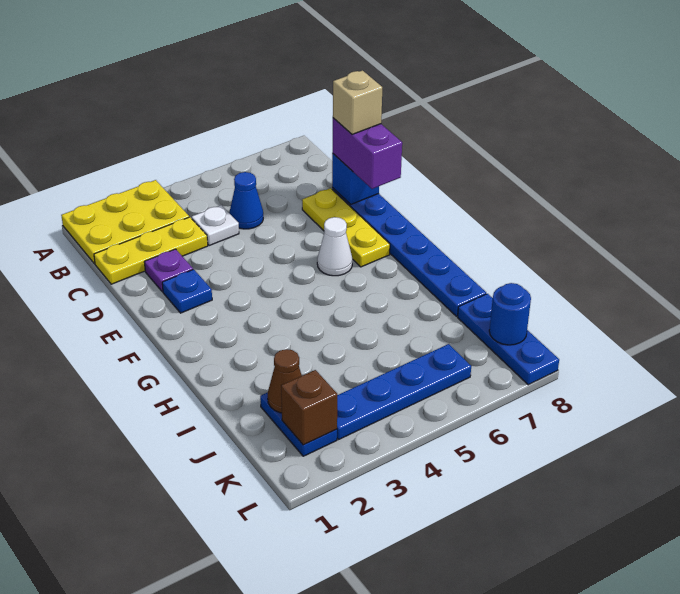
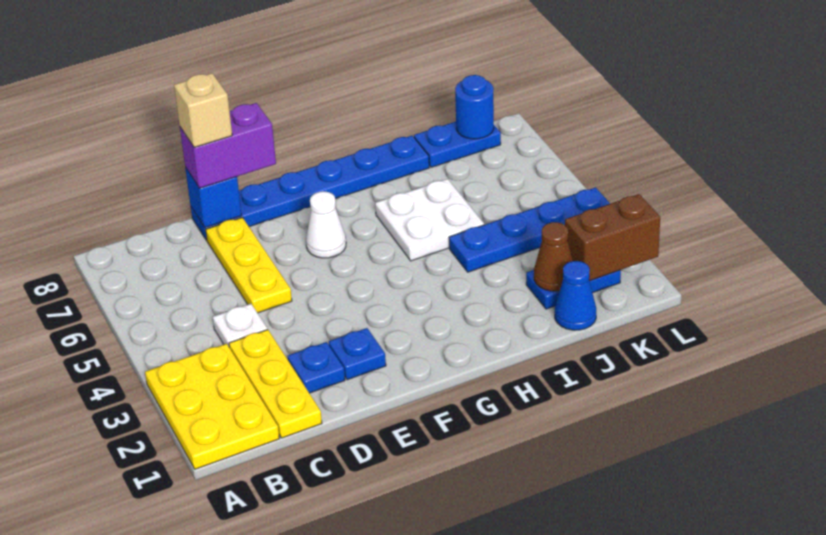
blue cone C5 level 1 -> blue cone J1 level 1
purple plate D2 level 1 -> blue plate D2 level 1
yellow plate D7:F7 level 1 -> yellow plate D5:D7 level 1
none -> white plate H5:I6 level 1
blue plate J8:L8 level 1 -> blue plate J8:K8 level 1
brown brick K2 level 2 -> brown brick K2:L2 level 2
blue plate K3:K6 level 1 -> blue plate I4:L4 level 1

